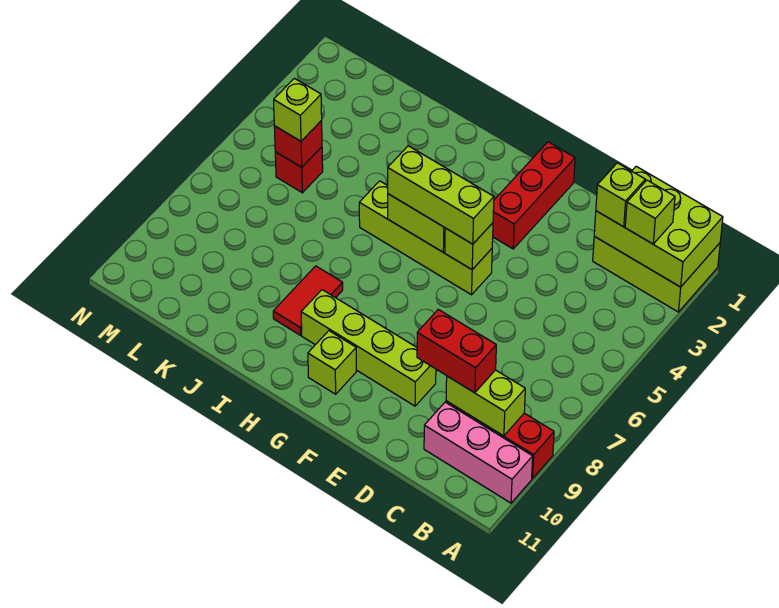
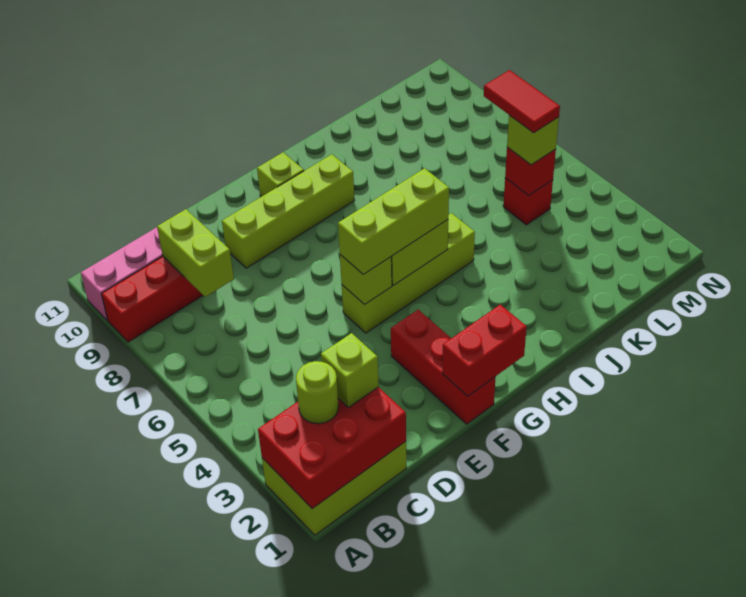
lime brick A1:C2 level 2 -> red brick A1:C2 level 2
lime brick B2 level 3 -> lime round brick B2 level 3
lime brick B9:C9 level 2 -> lime brick C8:C9 level 2
red brick C9:D9 level 3 -> red brick F1:G1 level 2
red tile I8:I9 level 1 -> red tile L5:L6 level 4

